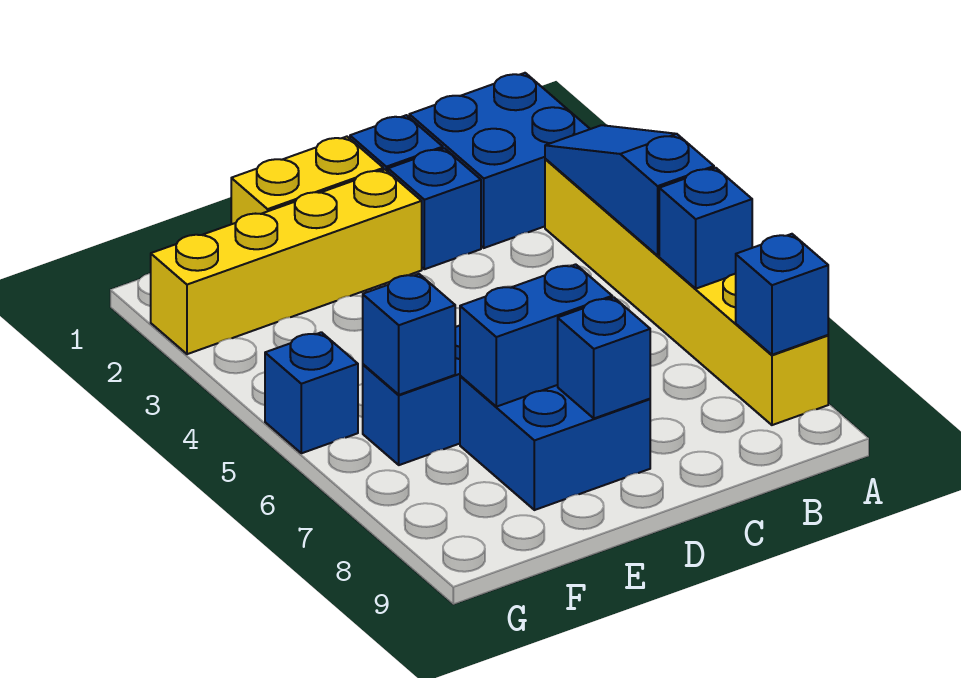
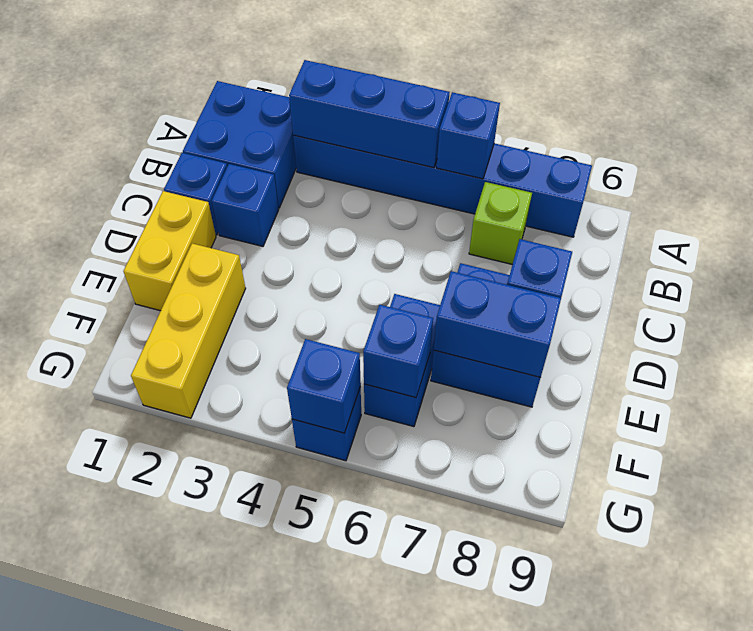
yellow brick A3:A8 level 1 -> blue brick A3:A8 level 1
blue slope A3:A5 level 2 top 5 -> blue brick A3:A5 level 2
blue brick A8 level 2 -> blue brick G5 level 2
none -> lime brick B7 level 1
yellow brick D2:G2 level 1 -> yellow brick E2:G2 level 1
blue brick D7:E7 level 2 -> blue brick E7:E8 level 2

